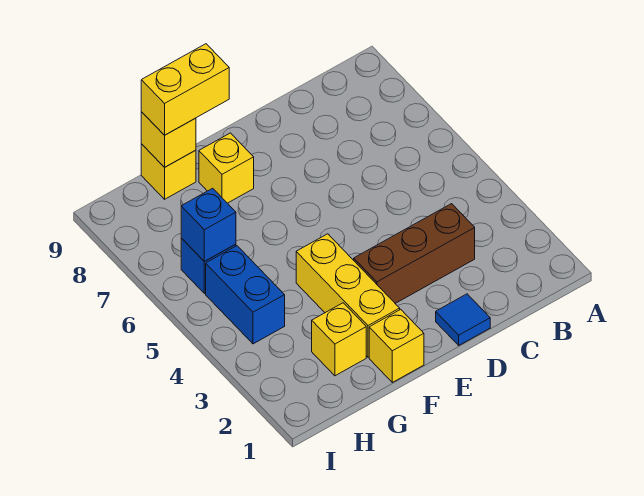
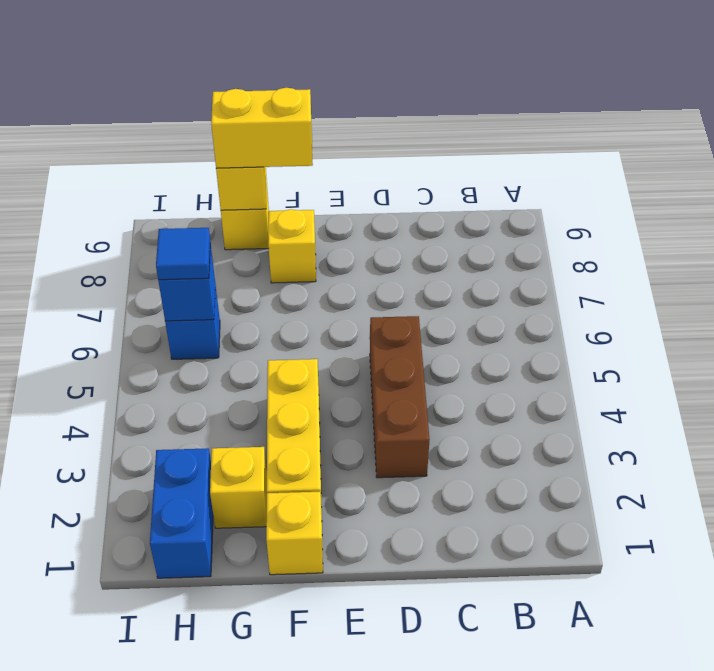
brown brick C3:E3 level 1 -> brown brick D3:D5 level 1
blue tile D1 level 1 -> blue tile H6 level 3
blue brick H4:H5 level 1 -> blue brick H1:H2 level 1

